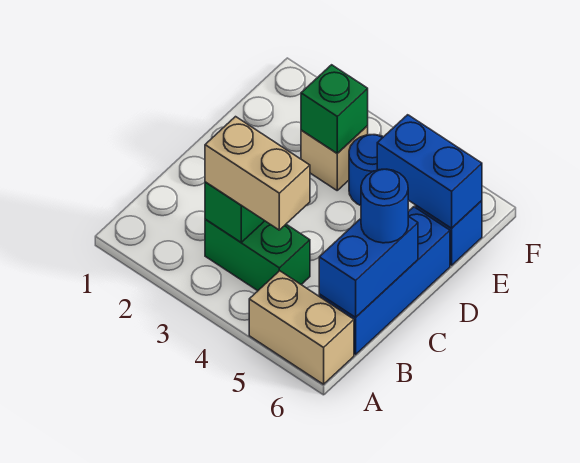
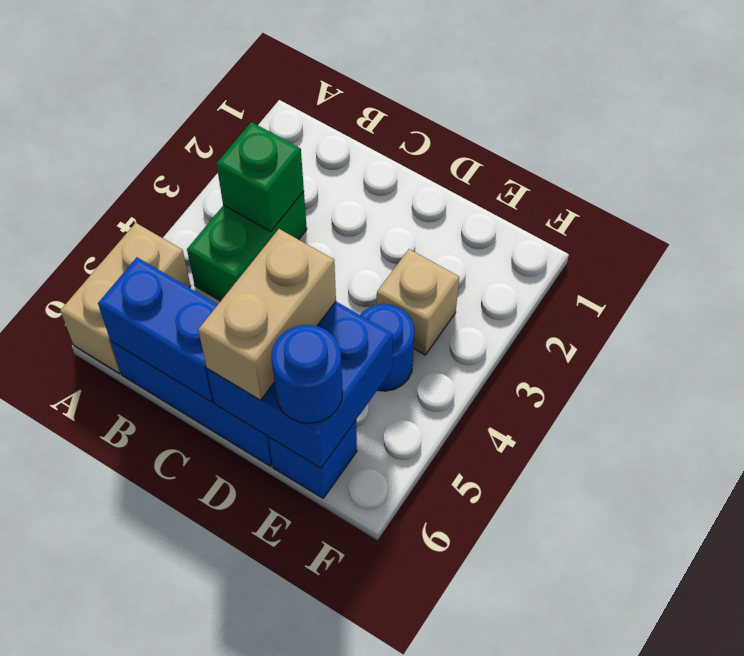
tan brick B3:B4 level 3 -> tan brick D5:D6 level 3
blue round brick C6 level 3 -> blue round brick E6 level 3
green brick E3 level 2 -> none
blue brick E5:E6 level 2 -> blue brick D5:E6 level 2

